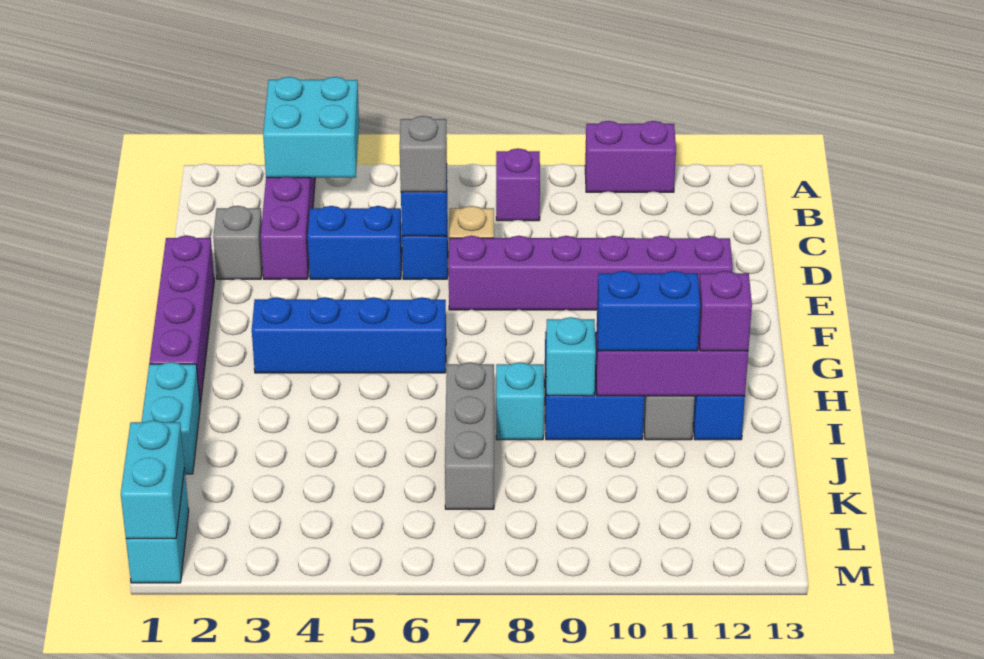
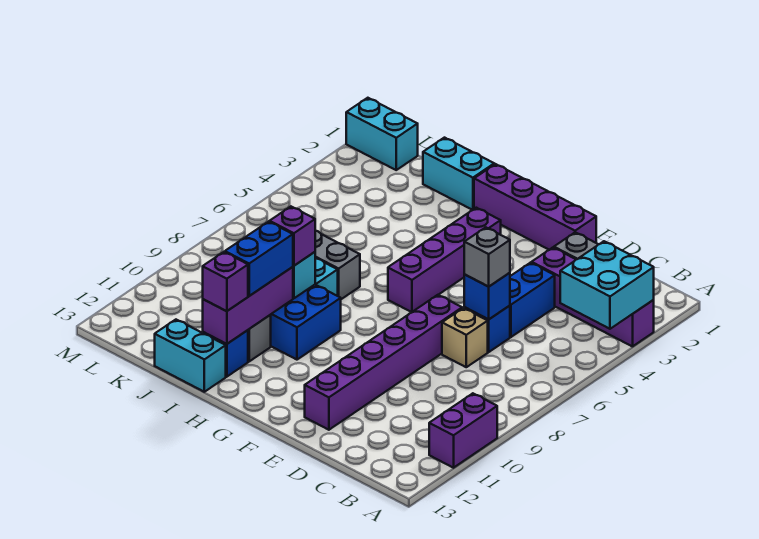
purple brick B8 level 1 -> purple brick I9 level 3
blue brick G3:G6 level 1 -> purple brick G3:G6 level 1
cyan brick L1:M1 level 2 -> cyan brick I13:J13 level 1

